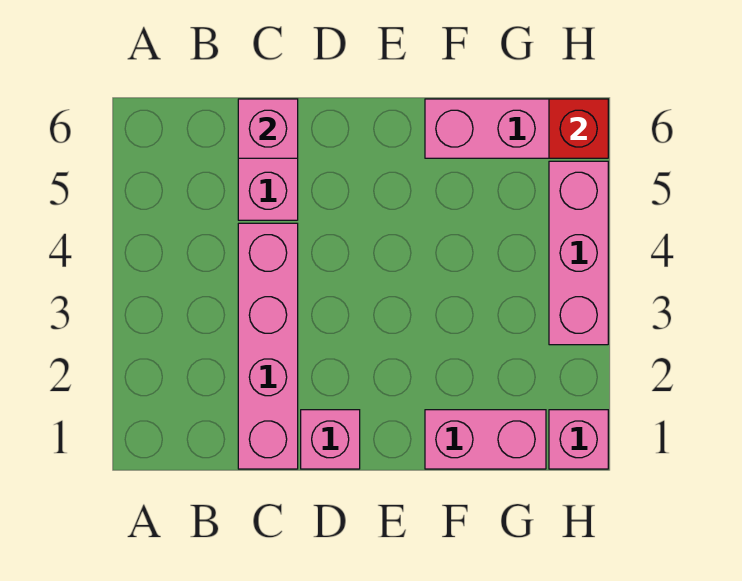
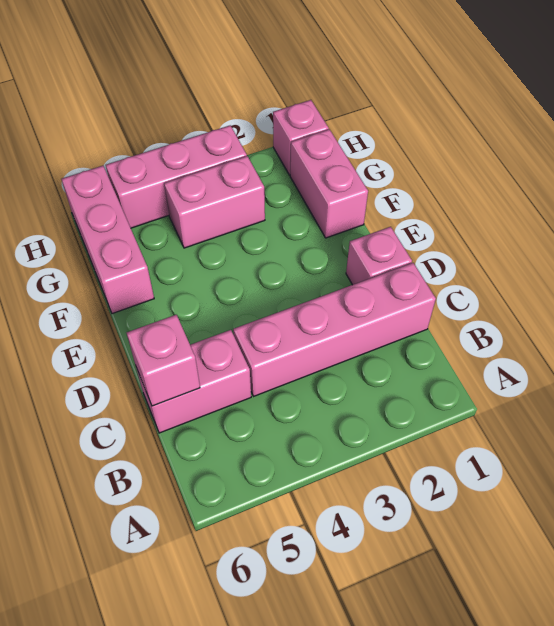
none -> pink brick G3:G4 level 1
red brick H6 level 2 -> none

